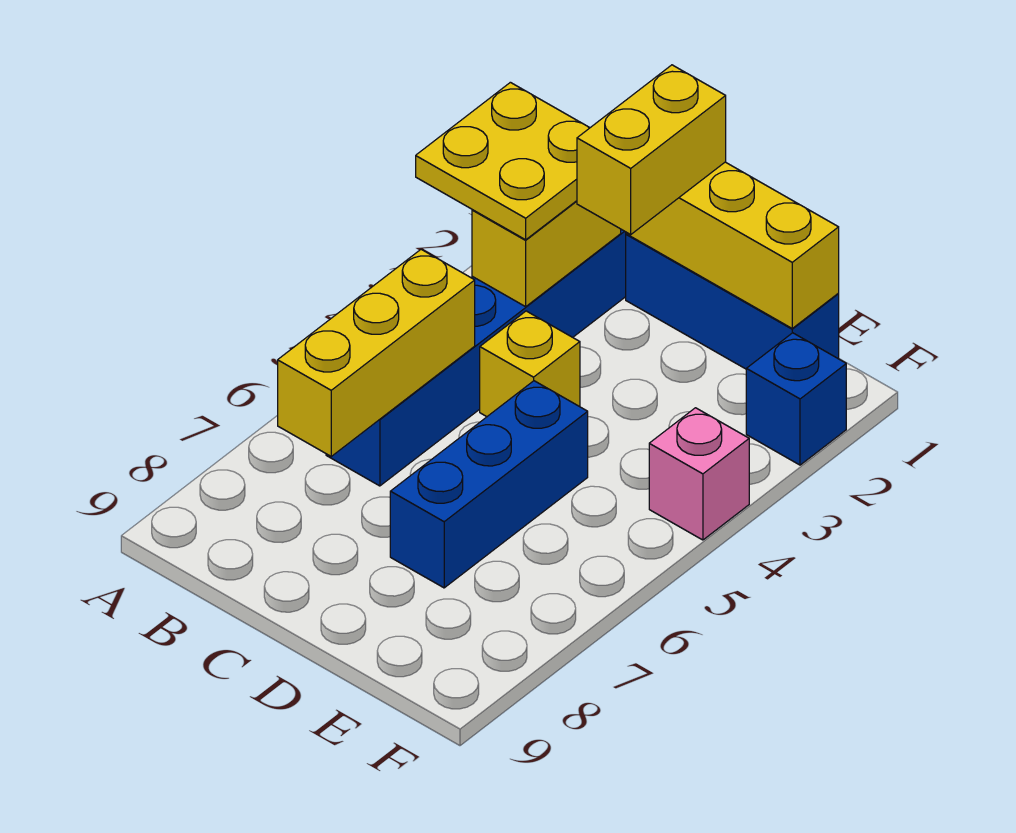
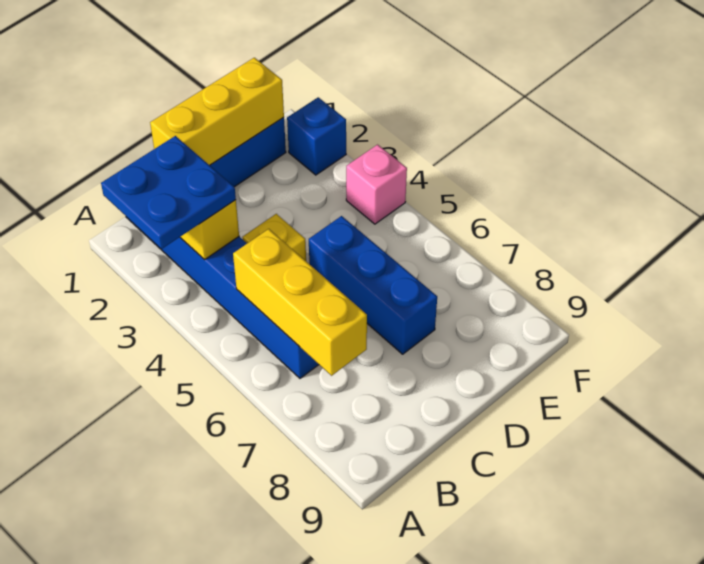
yellow plate A2:B3 level 3 -> blue plate A2:B3 level 3
yellow brick C1:C2 level 3 -> none

